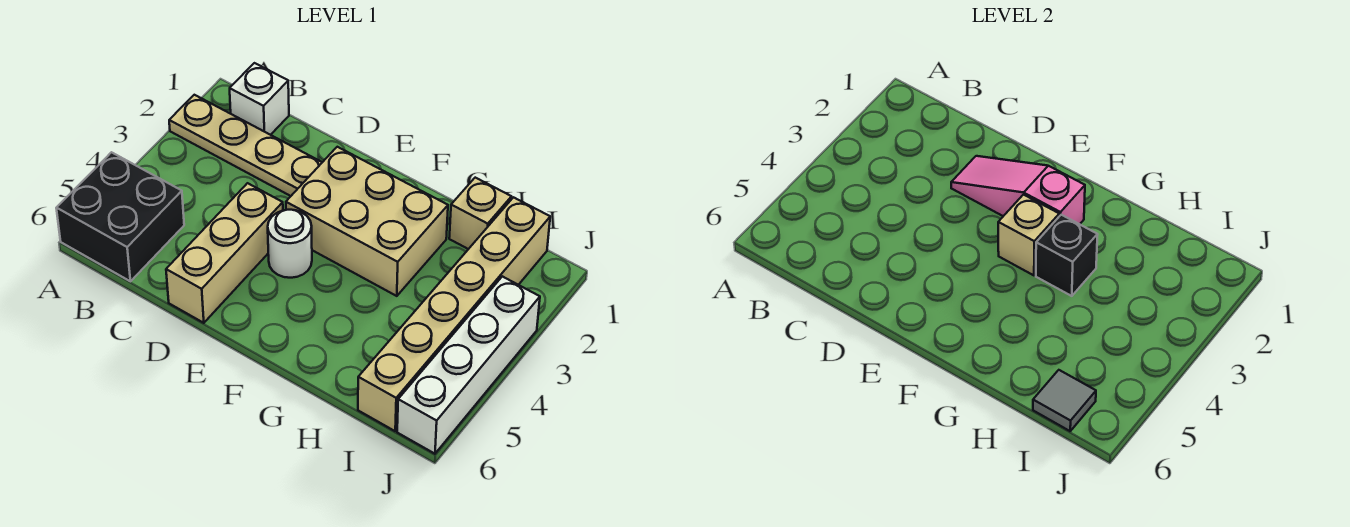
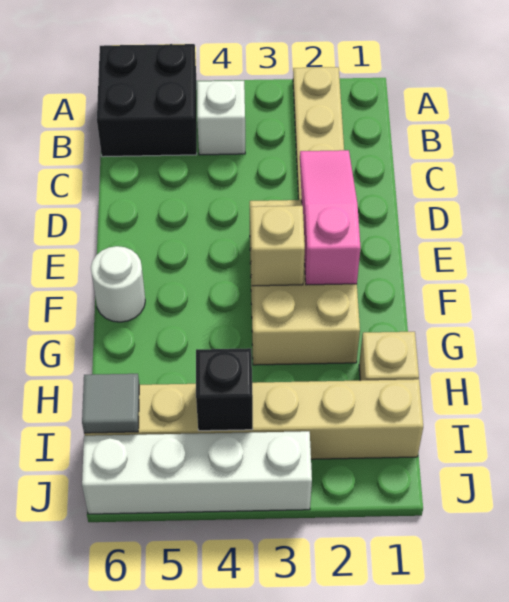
white brick B1 level 1 -> white brick B4 level 1
tan brick D4:D6 level 1 -> none
white round brick E4 level 1 -> white round brick F6 level 1
black brick G3 level 2 -> black brick I4 level 2

